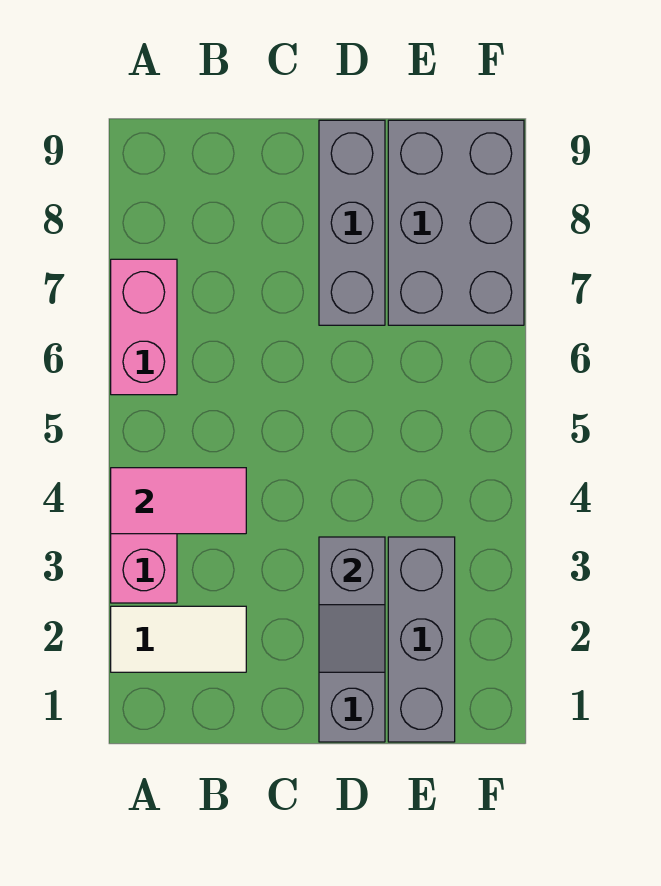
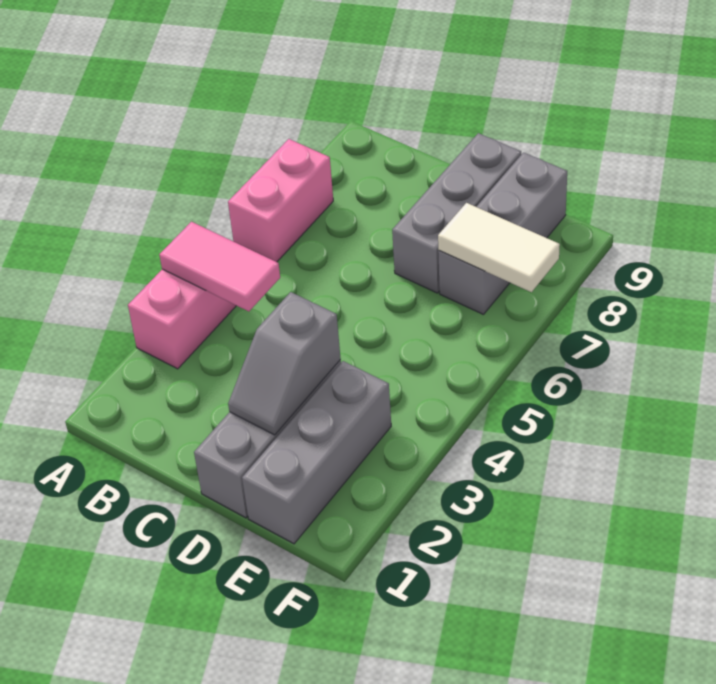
white tile A2:B2 level 1 -> white tile E7:F7 level 2
grey brick E7:F9 level 1 -> grey brick E7:E9 level 1

